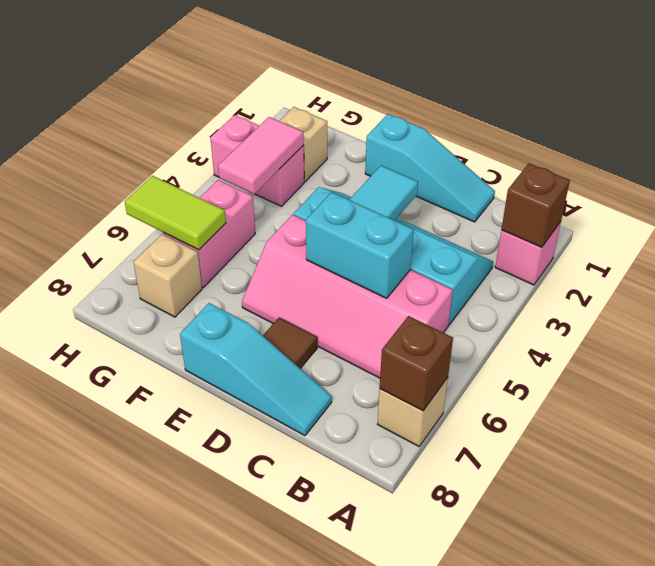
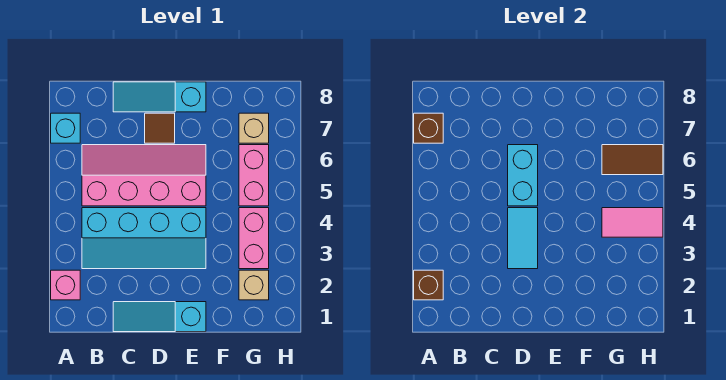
tan brick A7 level 1 -> cyan brick A7 level 1
cyan brick C5:D5 level 2 -> cyan brick D5:D6 level 2
pink brick G3:H3 level 1 -> pink brick G3:G4 level 1
pink tile G3:G4 level 2 -> pink tile G4:H4 level 2
lime tile G6:H6 level 2 -> brown tile G6:H6 level 2

